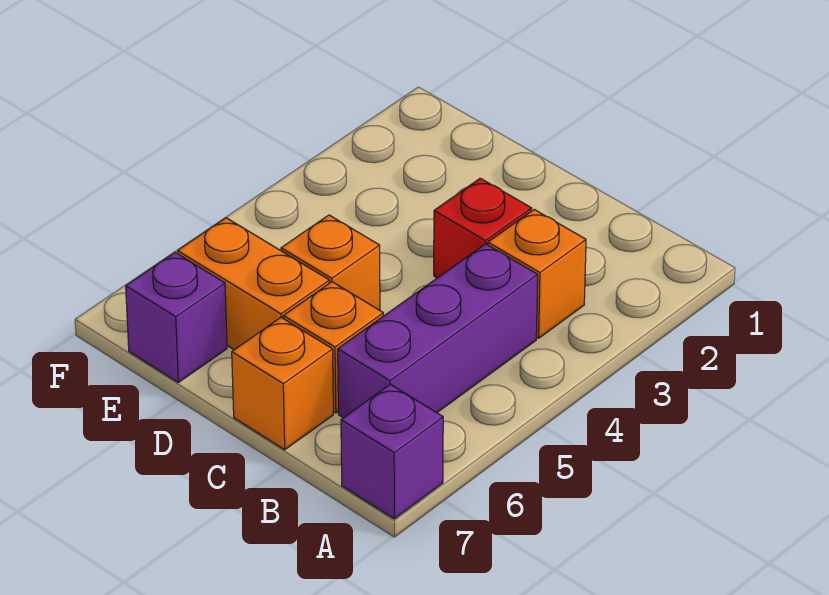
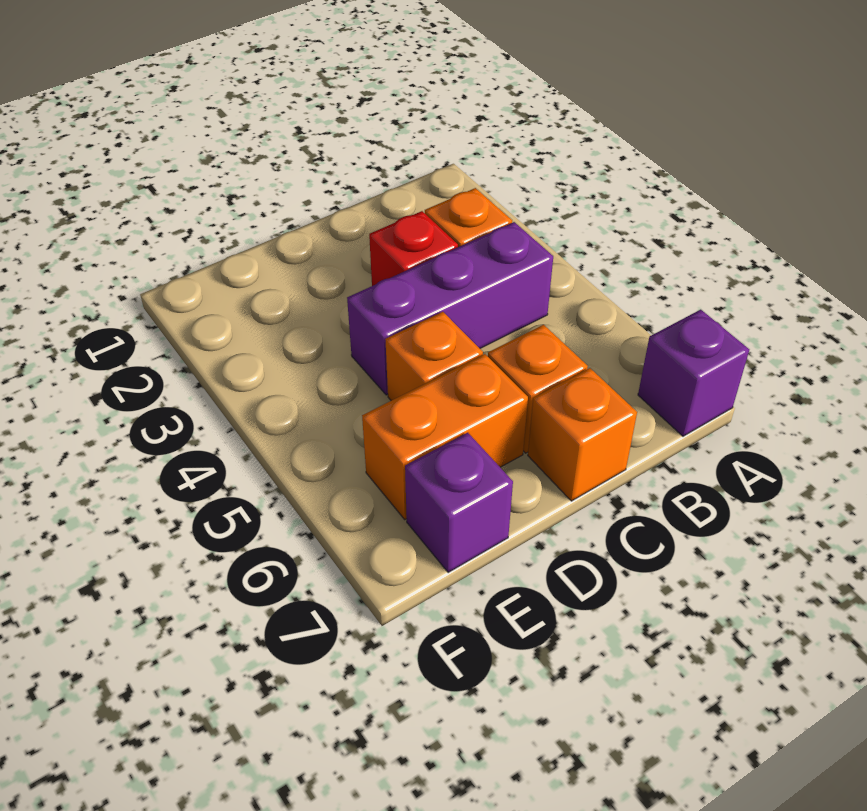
purple brick B4:B6 level 1 -> purple brick B4:D4 level 1

